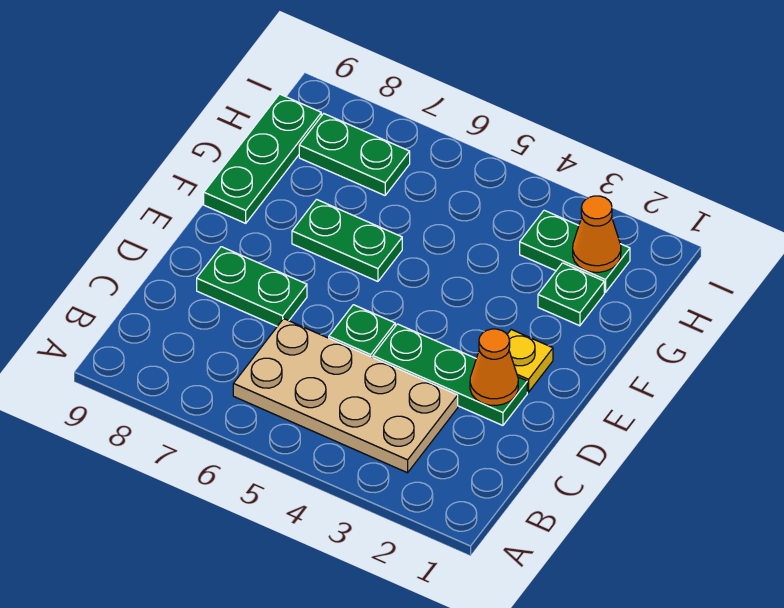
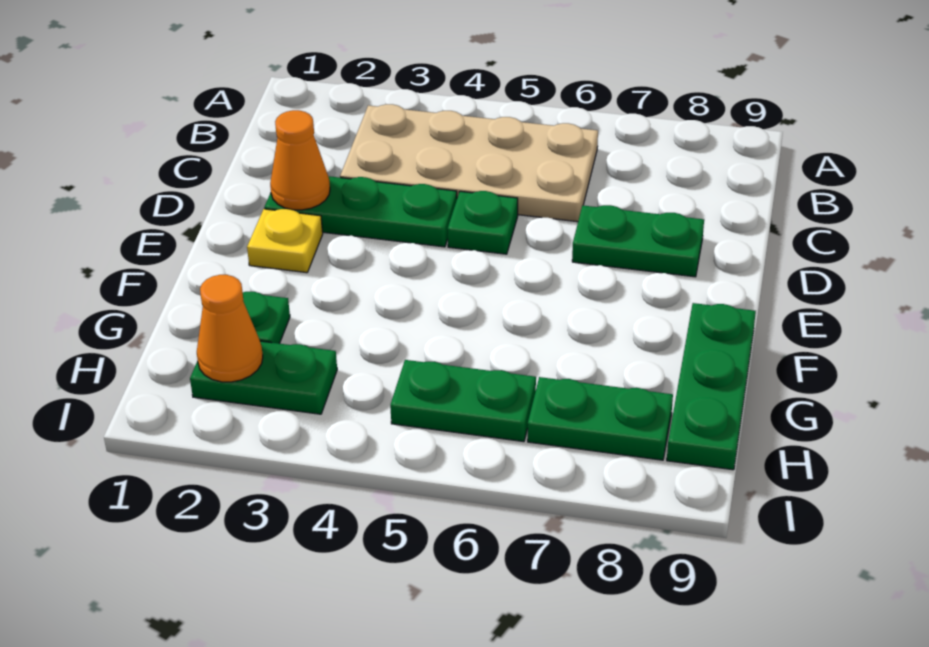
green plate F6:F7 level 1 -> green plate H5:H6 level 1

